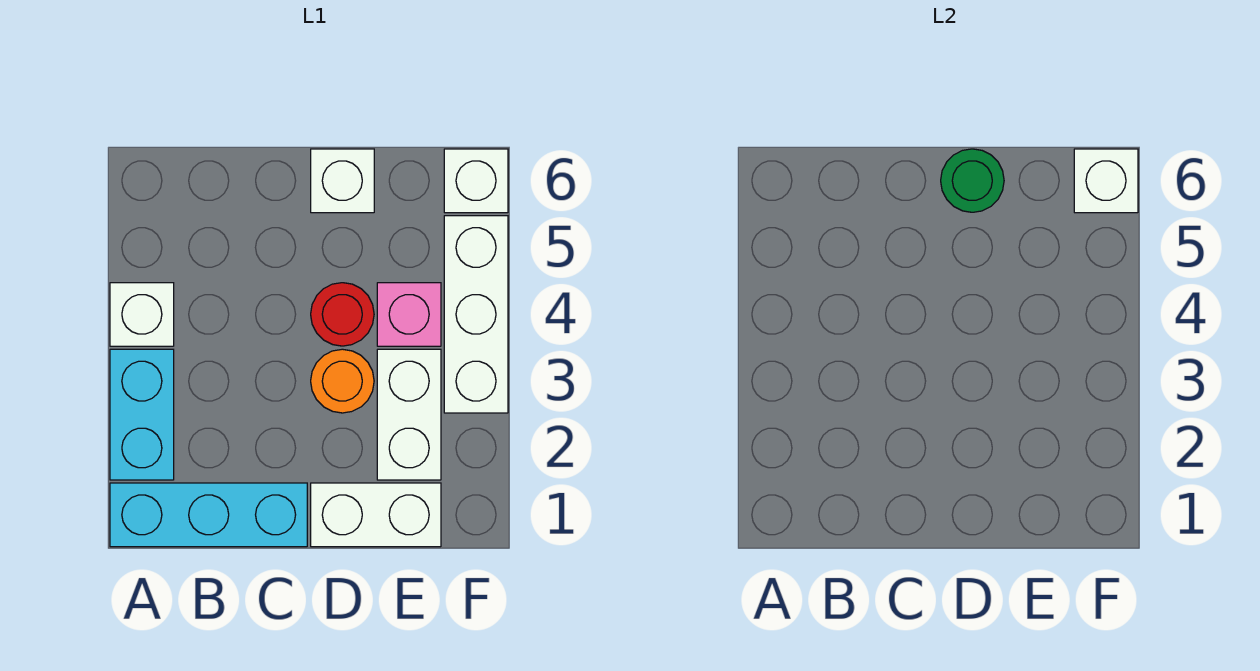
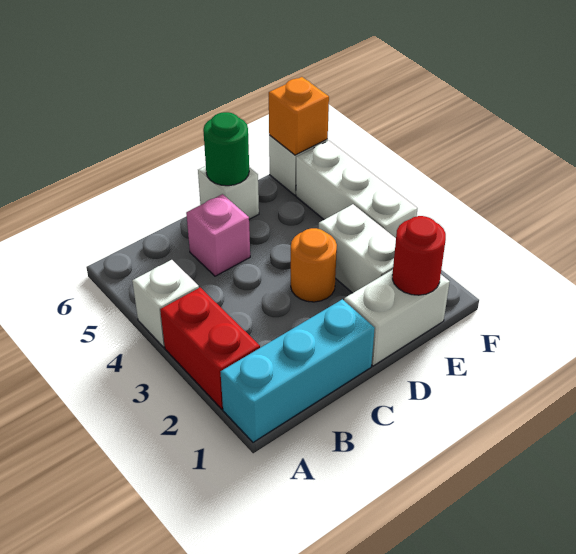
cyan brick A2:A3 level 1 -> red brick A2:A3 level 1
red round brick D4 level 1 -> red round brick E1 level 2
pink brick E4 level 1 -> pink brick C5 level 1
white brick F6 level 2 -> orange brick F6 level 2

